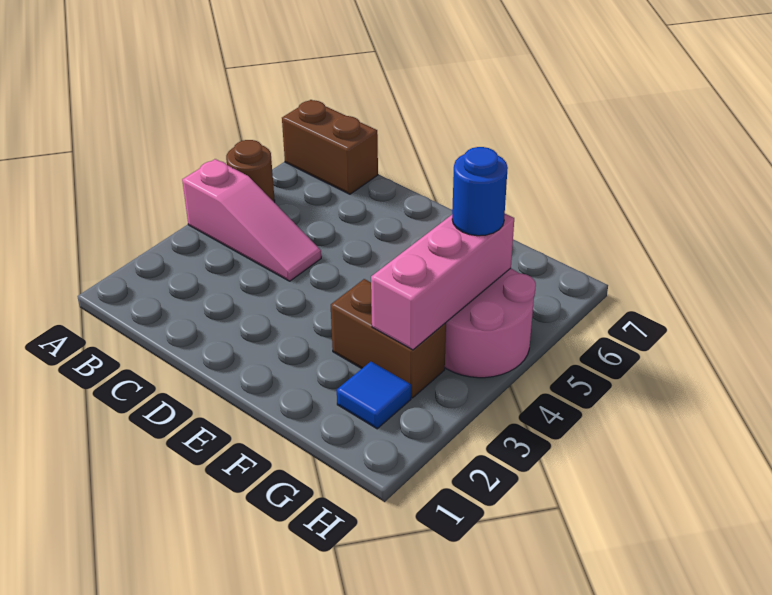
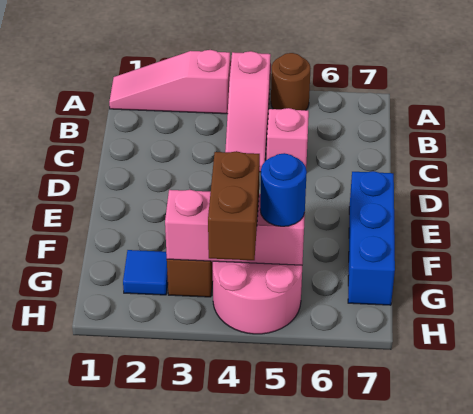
none -> pink slope A1:A3 level 1 top 3
brown brick A7:B7 level 1 -> brown brick G4:H4 level 3
none -> pink brick C5 level 1
none -> blue brick E7:G7 level 1

